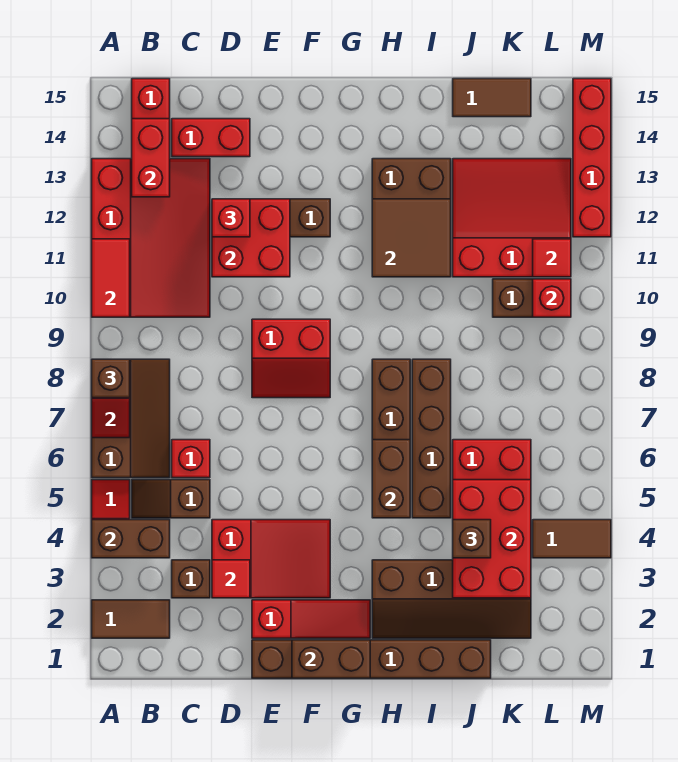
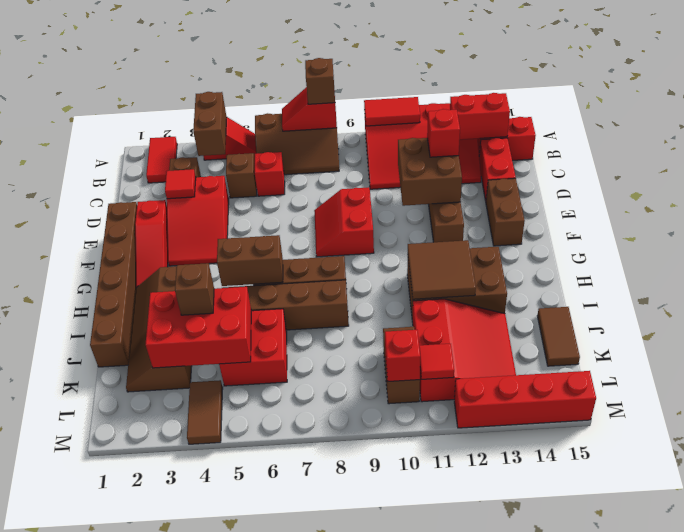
brown tile A2:B2 level 1 -> red tile A2:B2 level 1
red brick D11:E12 level 2 -> brown brick D11:E12 level 2
brown brick F1:G1 level 2 -> brown brick E14:F14 level 1

